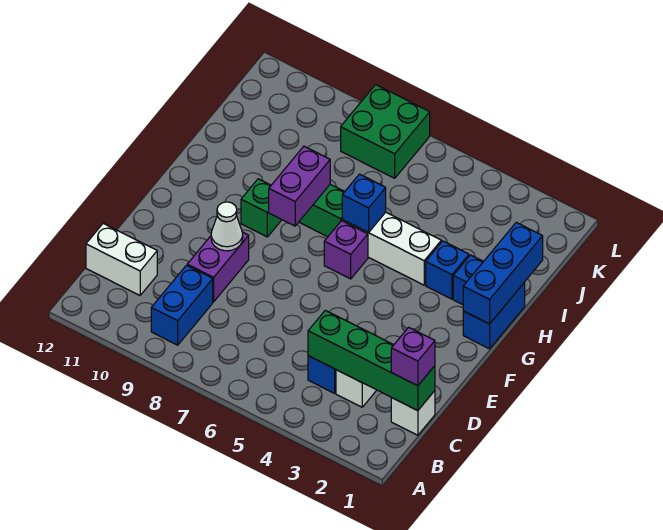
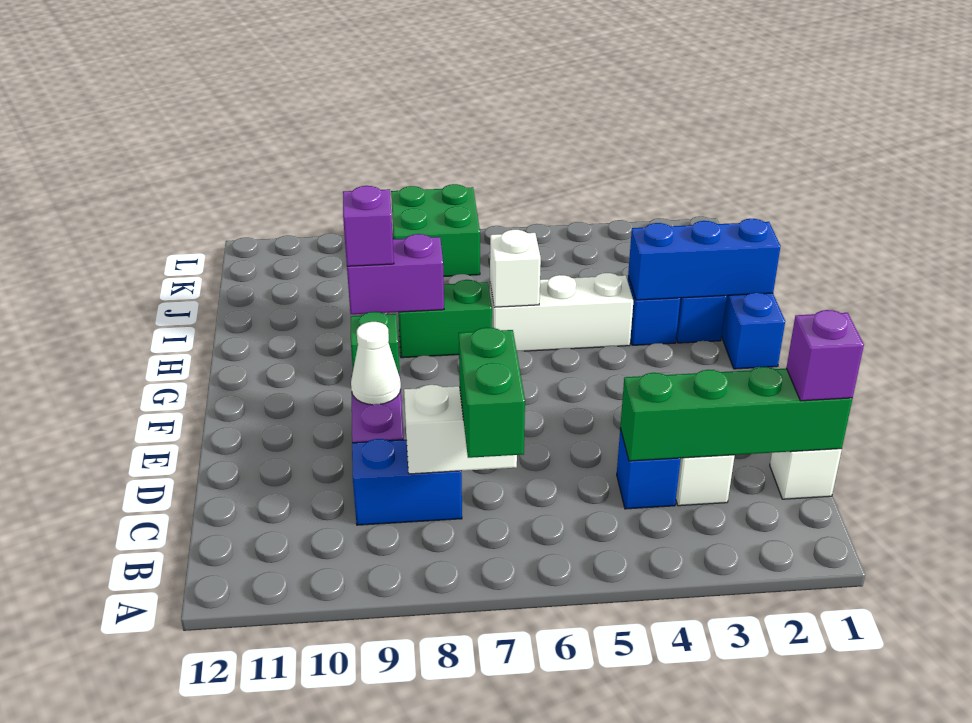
none -> green brick B7:C7 level 3
blue brick B9:C9 level 1 -> blue brick C8:C9 level 1
white brick C11:C12 level 1 -> white brick C7:C8 level 2
blue brick G1:I1 level 2 -> blue brick H1:H3 level 2
purple brick G6 level 1 -> purple brick H9 level 3
purple brick G8:H8 level 2 -> purple brick H8:H9 level 2
blue brick H6 level 2 -> white brick H6 level 2

